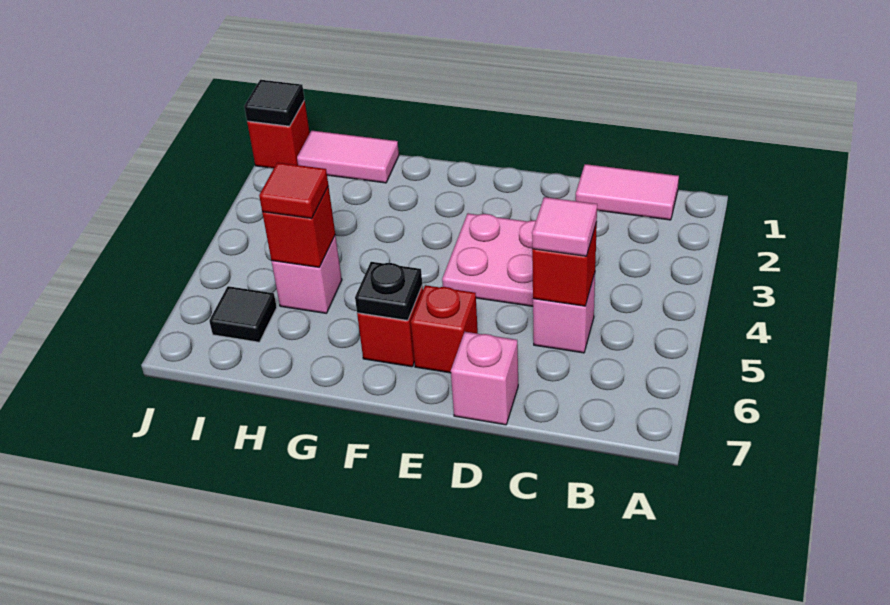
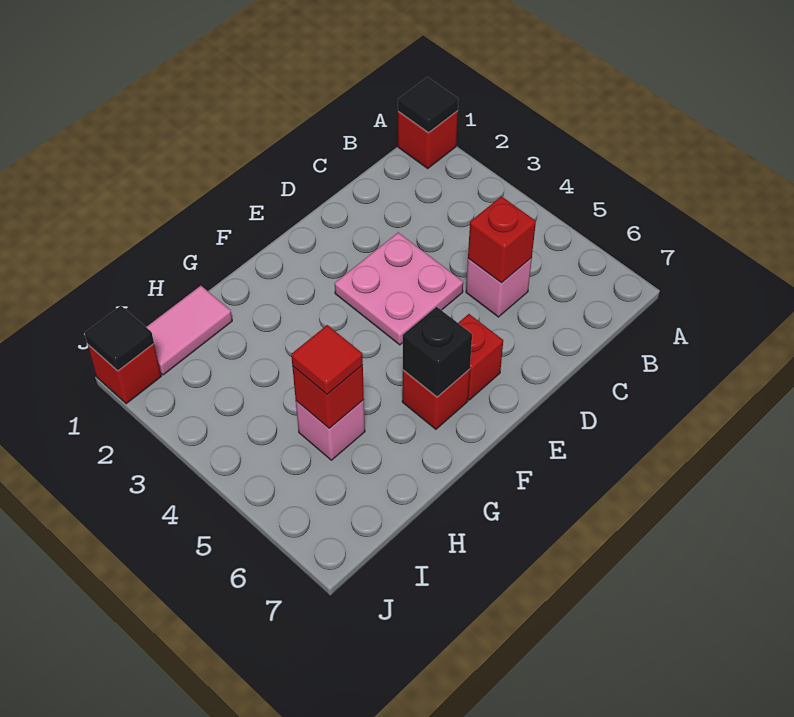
none -> red brick A1 level 1
pink tile B1:C1 level 1 -> none
pink tile C5 level 3 -> none
pink brick D7 level 1 -> none
black plate F6 level 2 -> black brick F6 level 2
black tile I6 level 1 -> black tile A1 level 2

